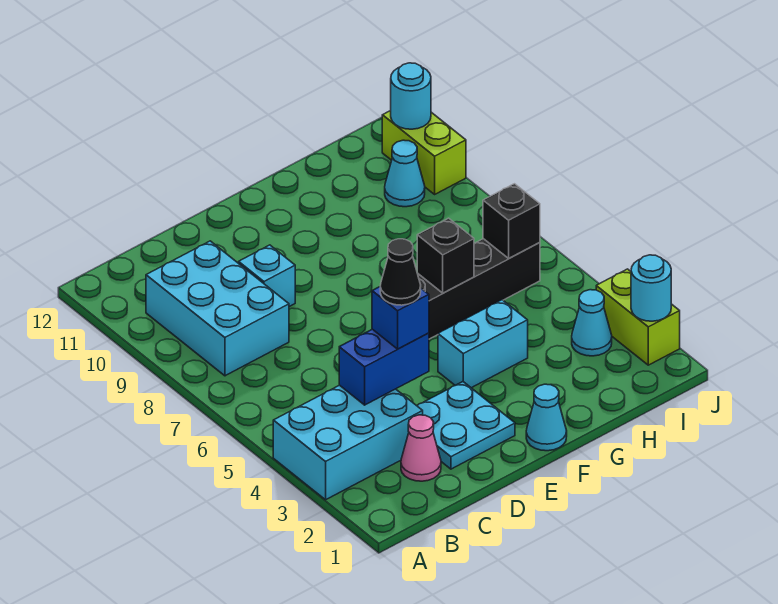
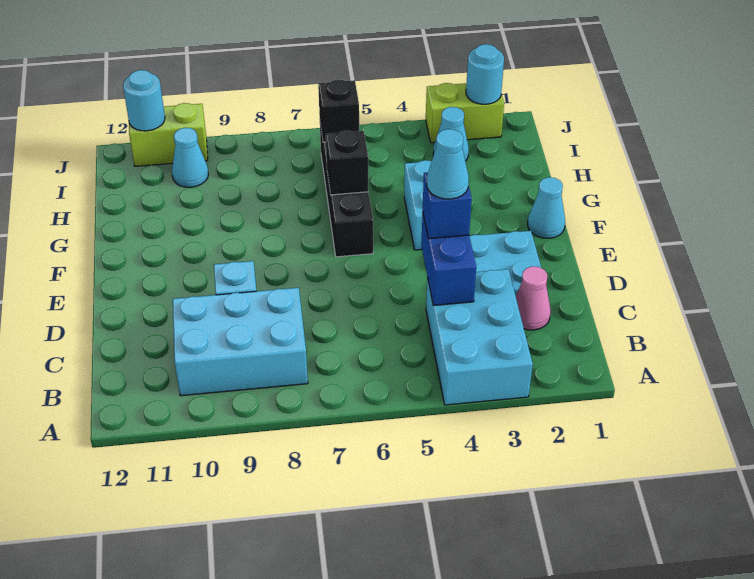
black cone D4 level 4 -> cyan cone D4 level 4

